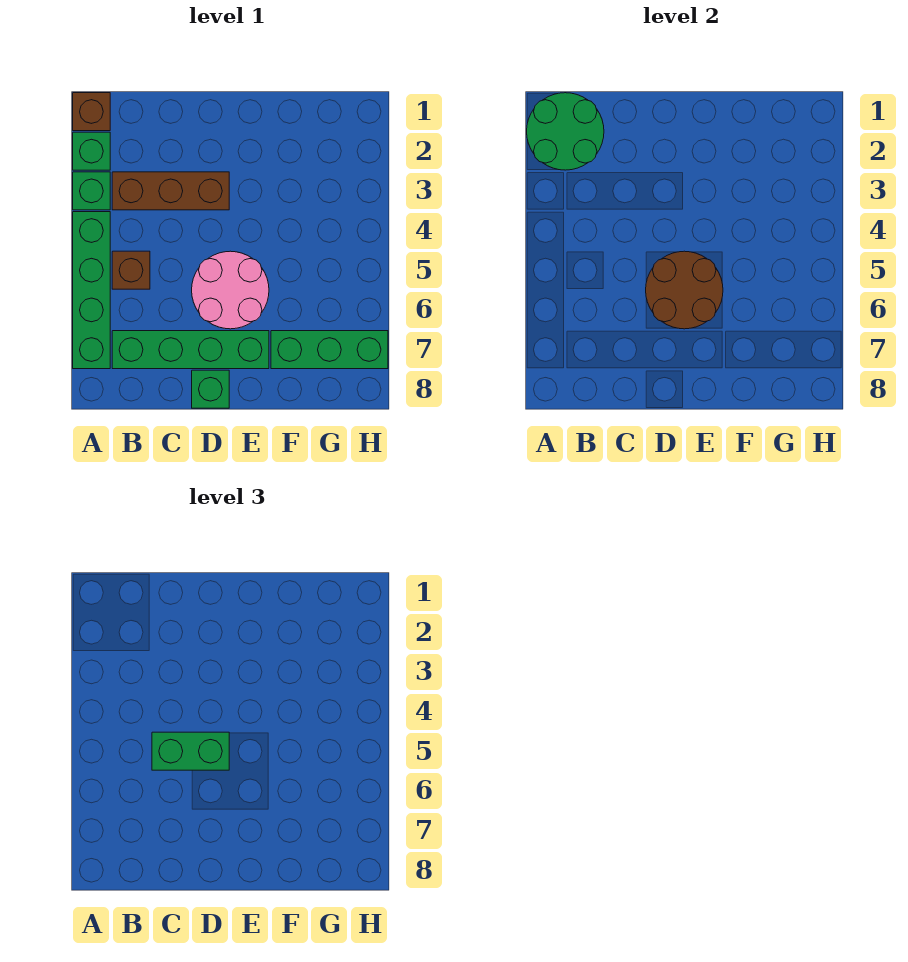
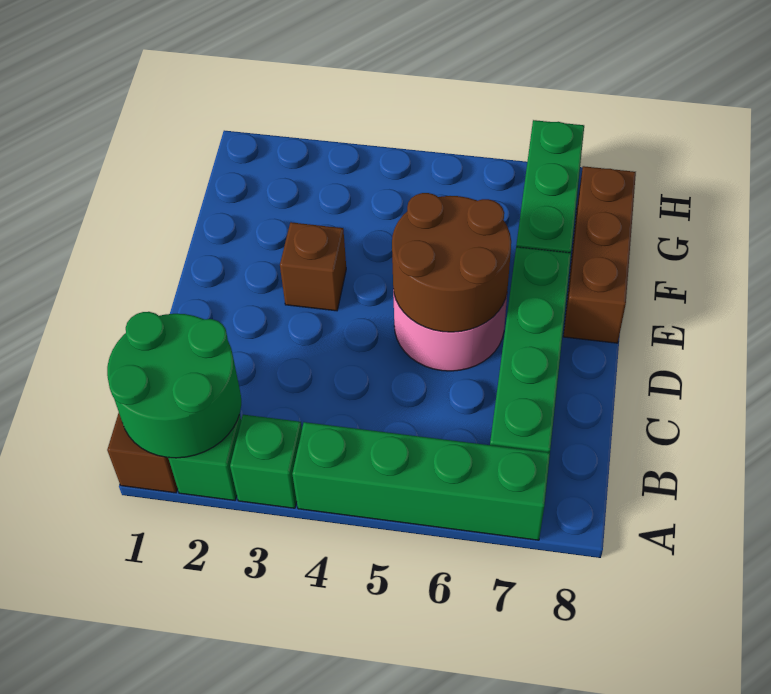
brown brick B3:D3 level 1 -> brown brick E8:G8 level 1
brown brick B5 level 1 -> brown brick E3 level 1
green brick C5:D5 level 3 -> none
green brick D8 level 1 -> none

